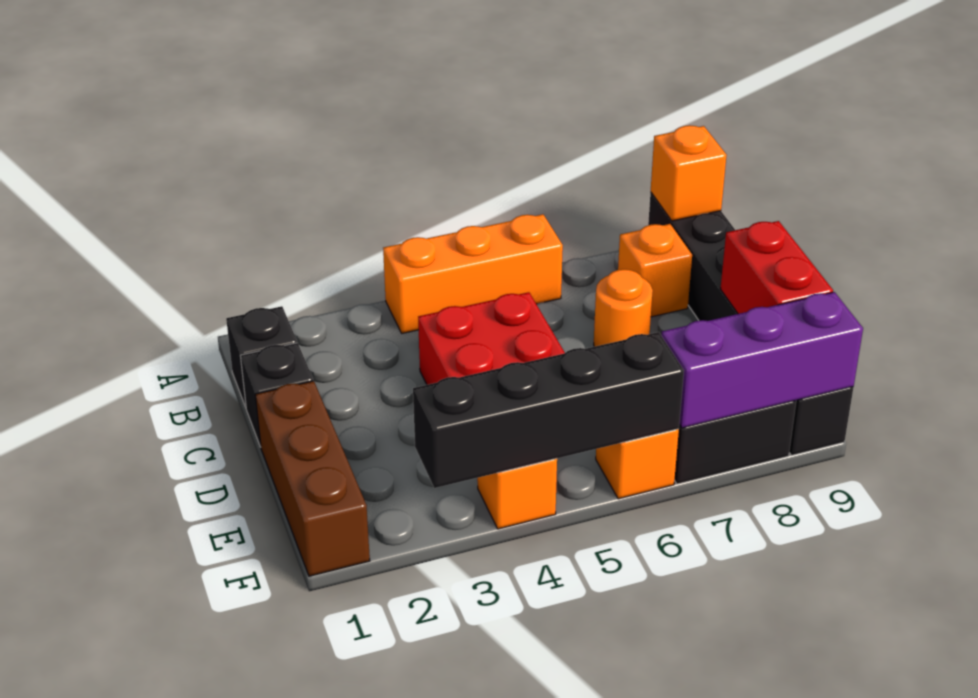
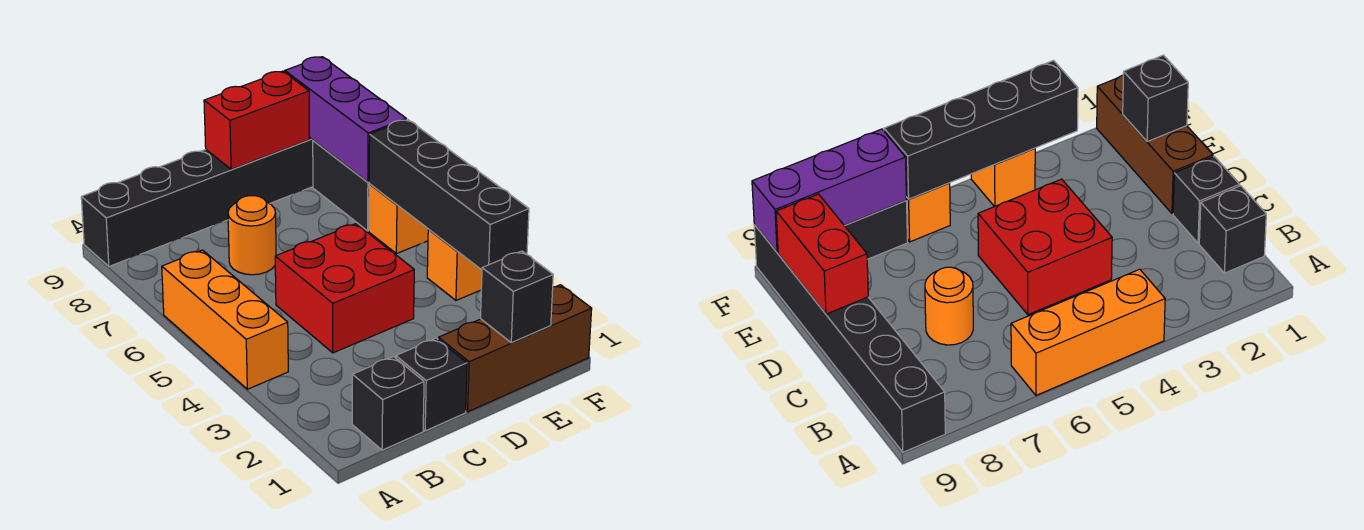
orange brick A9 level 2 -> none
orange brick B8 level 1 -> none
none -> black brick E1 level 2

